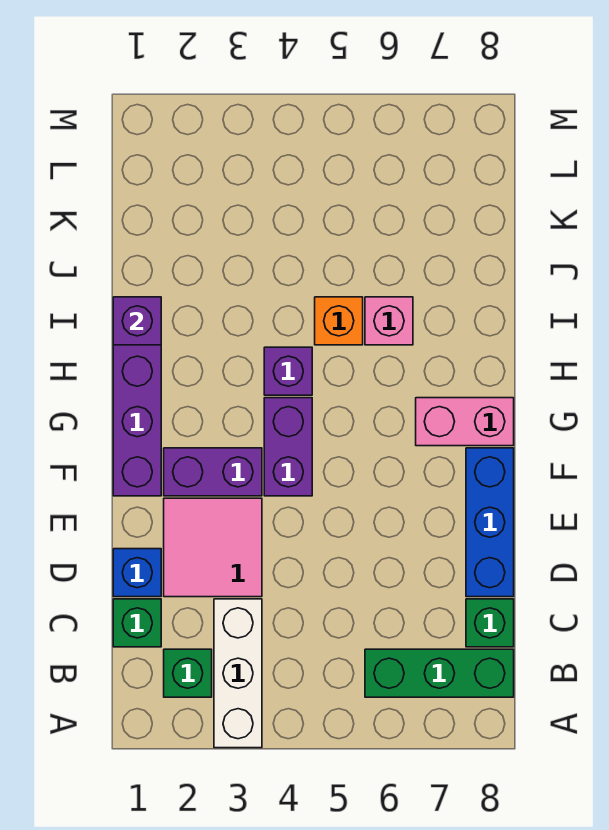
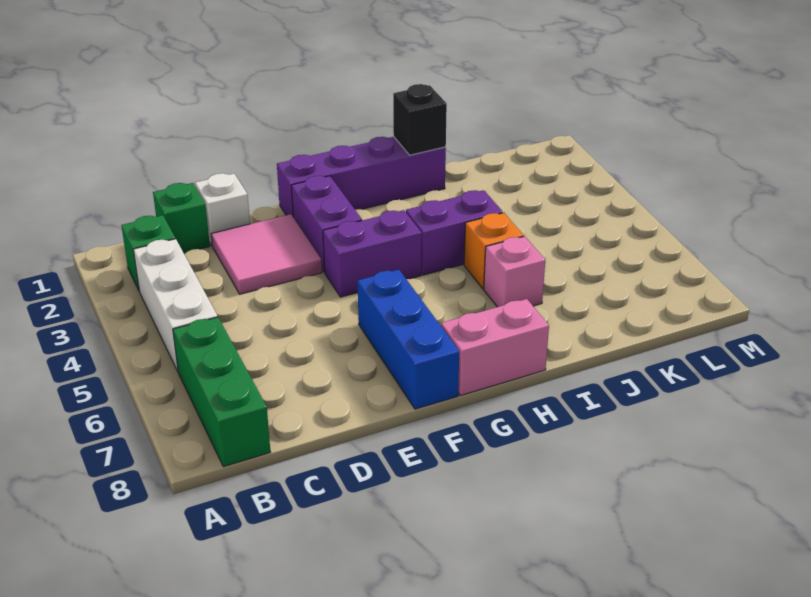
white brick A3:C3 level 1 -> white brick B3:B5 level 1
green brick C8 level 1 -> none
blue brick D1 level 1 -> white brick D1 level 1
blue brick D8:F8 level 1 -> blue brick F6:F8 level 1
pink brick G7:G8 level 1 -> pink brick G8:H8 level 1
purple brick H4 level 1 -> purple brick H4:I4 level 1
purple brick I1 level 2 -> black brick I1 level 2

